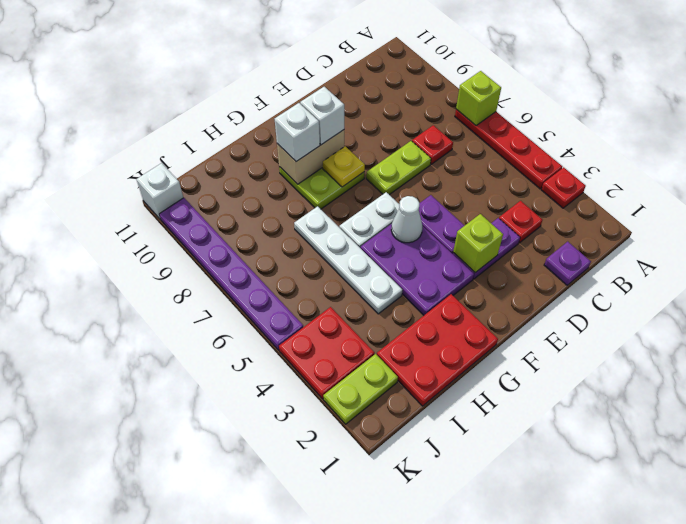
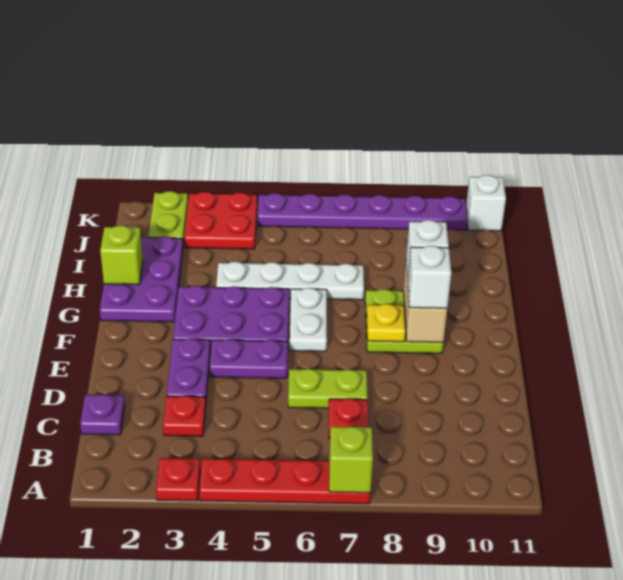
lime plate D7:E7 level 1 -> lime plate D6:D7 level 1
lime brick E3 level 2 -> lime brick H1 level 2
white cone F5 level 2 -> none
red plate G1:I2 level 1 -> purple plate G1:I2 level 1

